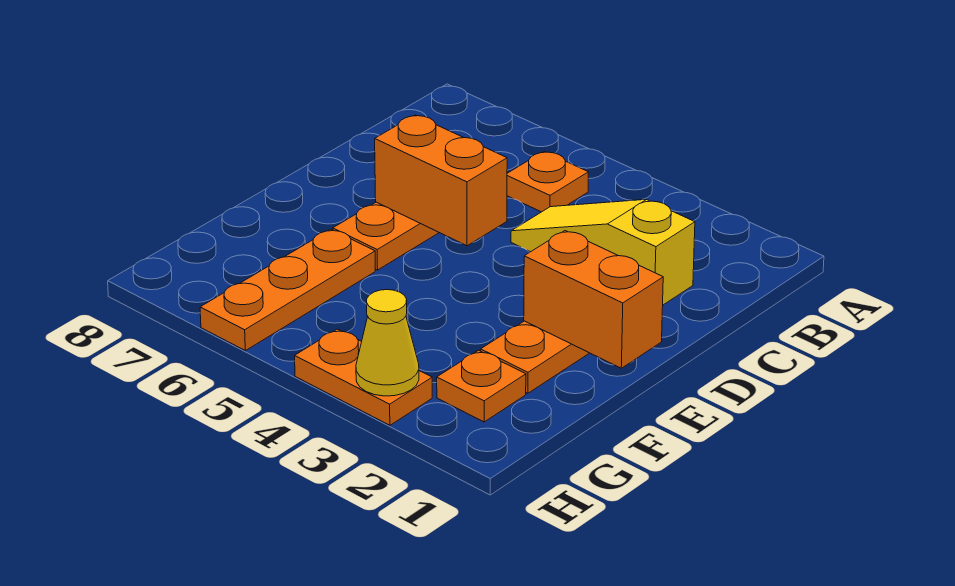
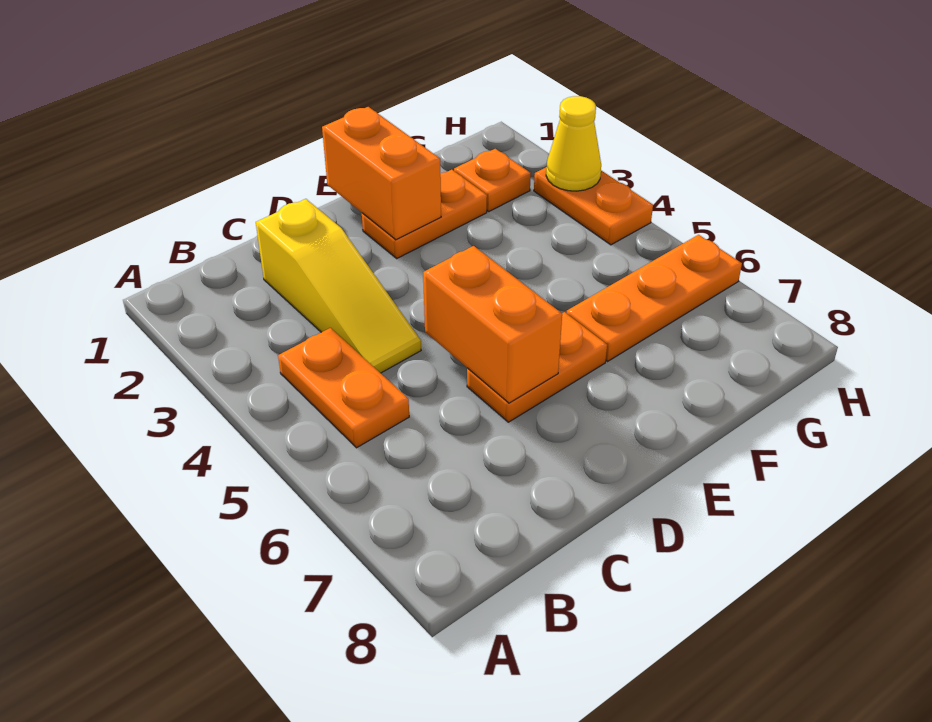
orange plate B5 level 1 -> orange plate B4:B5 level 1

